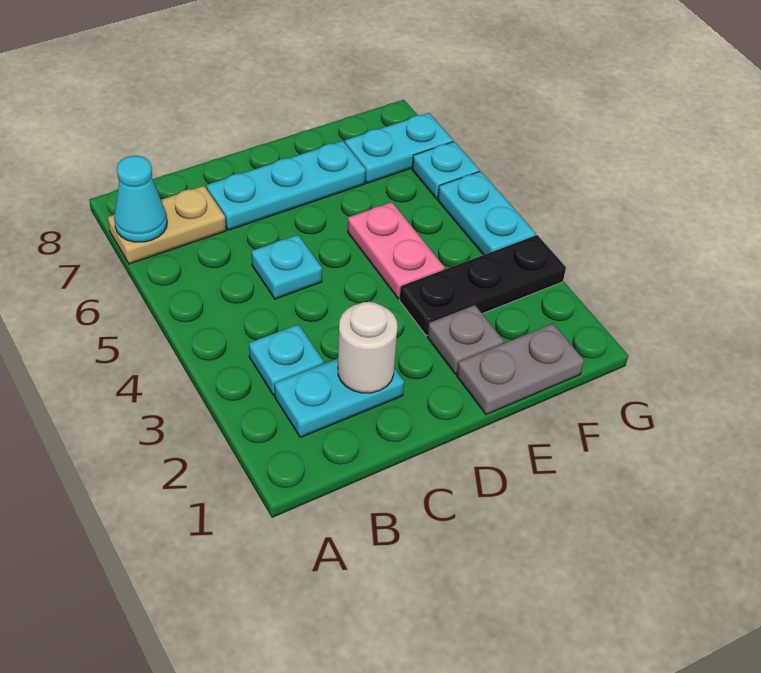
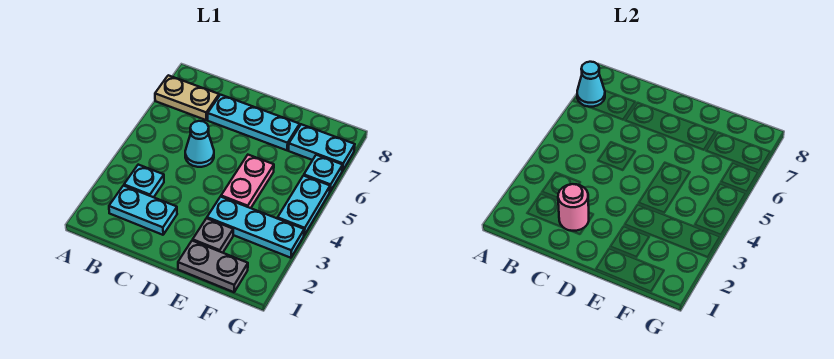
white round brick C2 level 2 -> pink round brick C2 level 2
cyan plate C5 level 1 -> cyan cone C5 level 1
black plate E3:G3 level 1 -> cyan plate E3:G3 level 1

